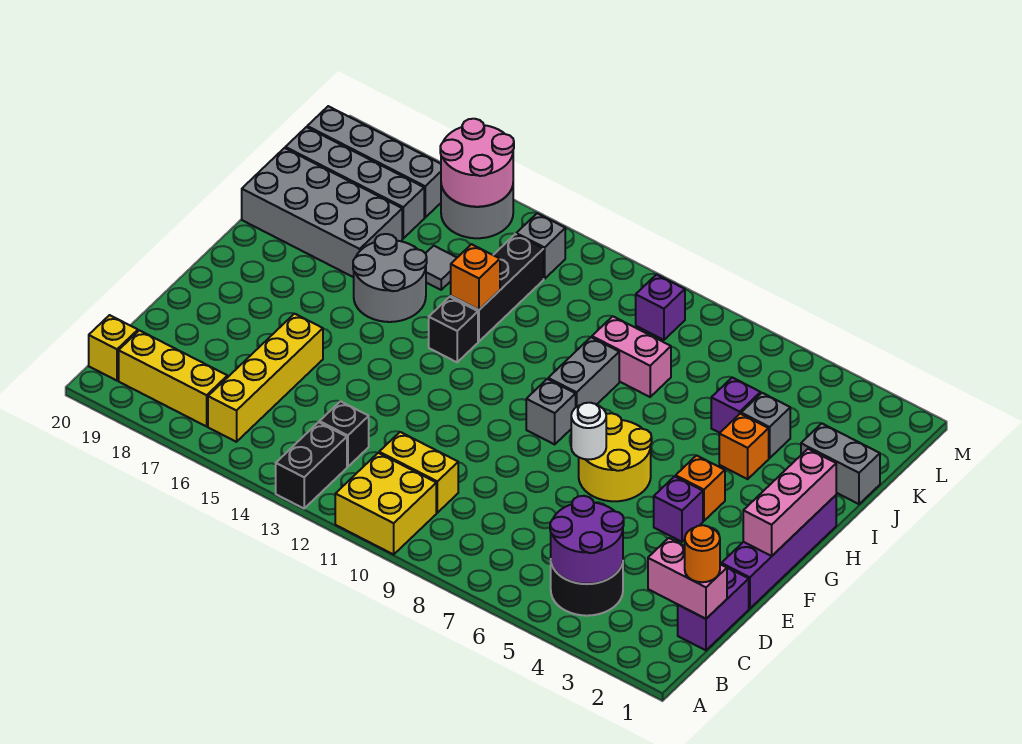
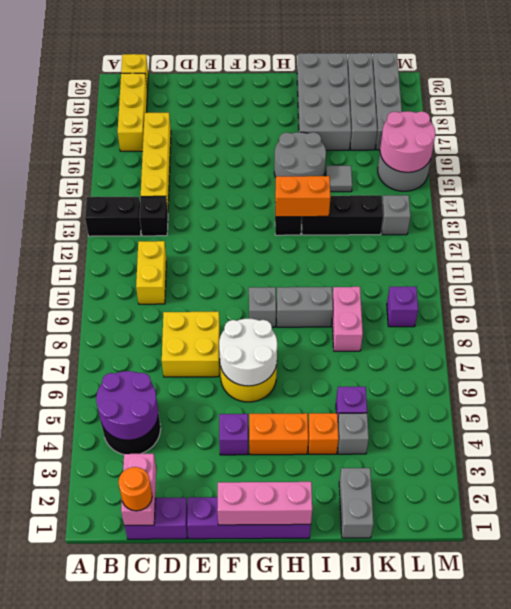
yellow brick A10:B11 level 1 -> yellow brick D7:E8 level 1
yellow brick B16:E16 level 1 -> yellow brick C14:C17 level 1
white round brick F7 level 2 -> white round brick F6:G7 level 2
orange brick G4 level 1 -> orange brick G4:H4 level 1
orange brick I13 level 2 -> orange brick H13:I13 level 2

